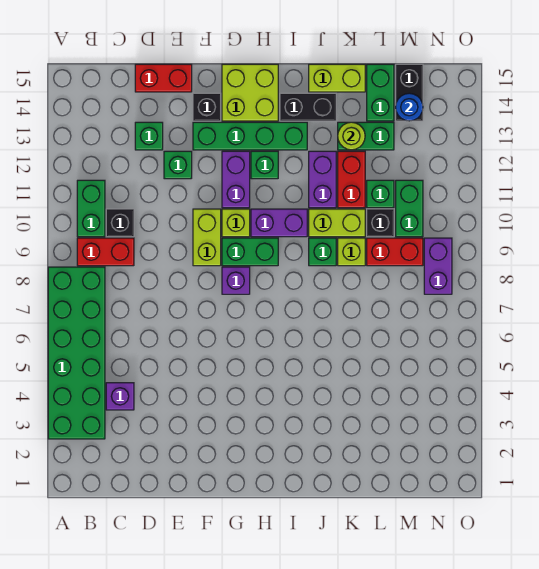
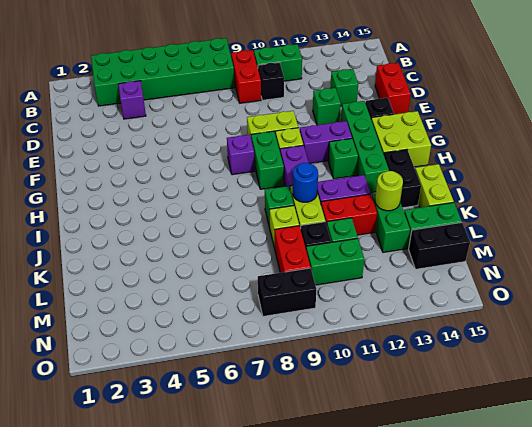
blue round brick M14 level 2 -> blue round brick J10 level 2
purple brick N8:N9 level 1 -> black brick N8:N9 level 1

